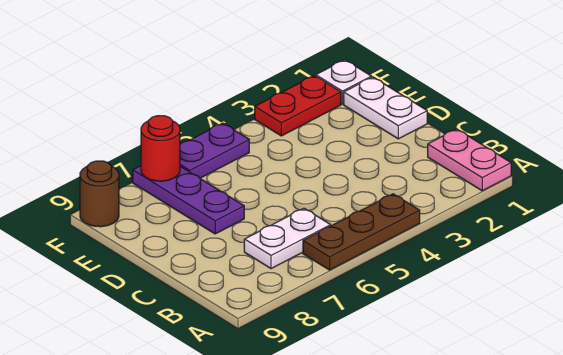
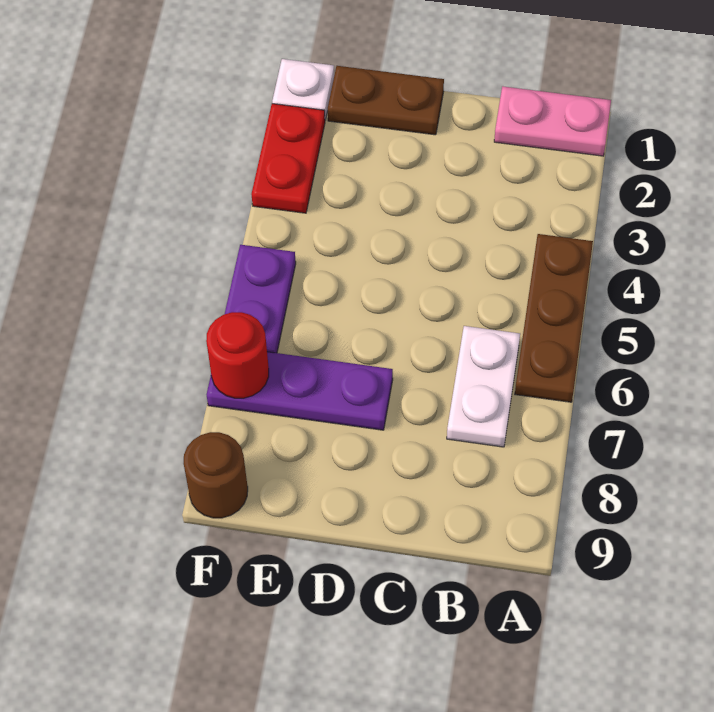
white plate D1:E1 level 1 -> brown plate D1:E1 level 1

